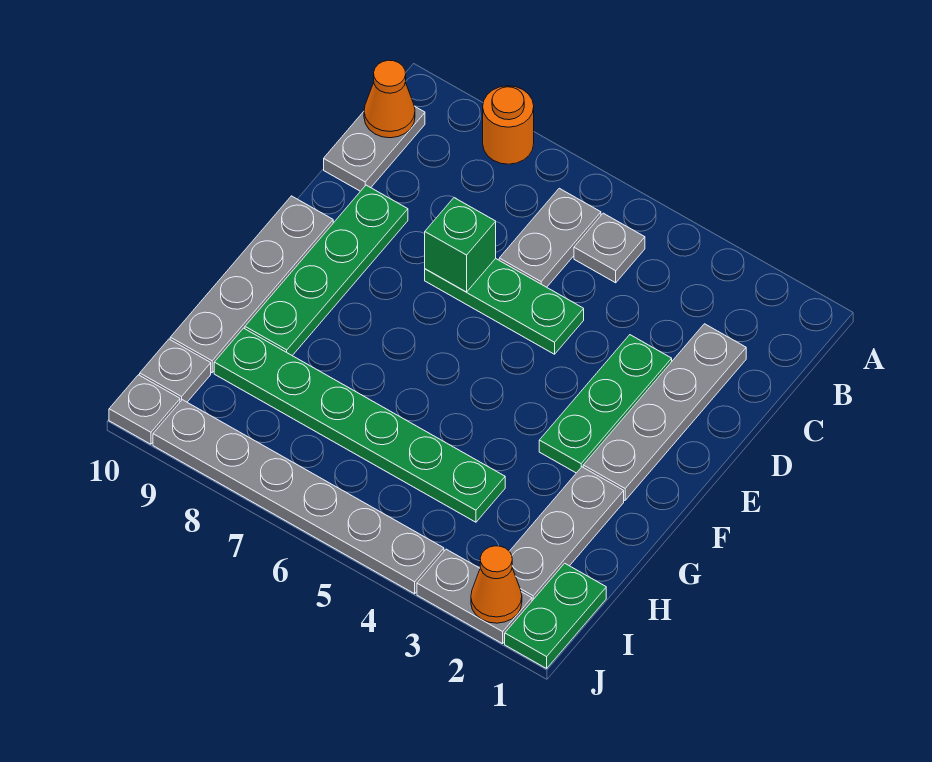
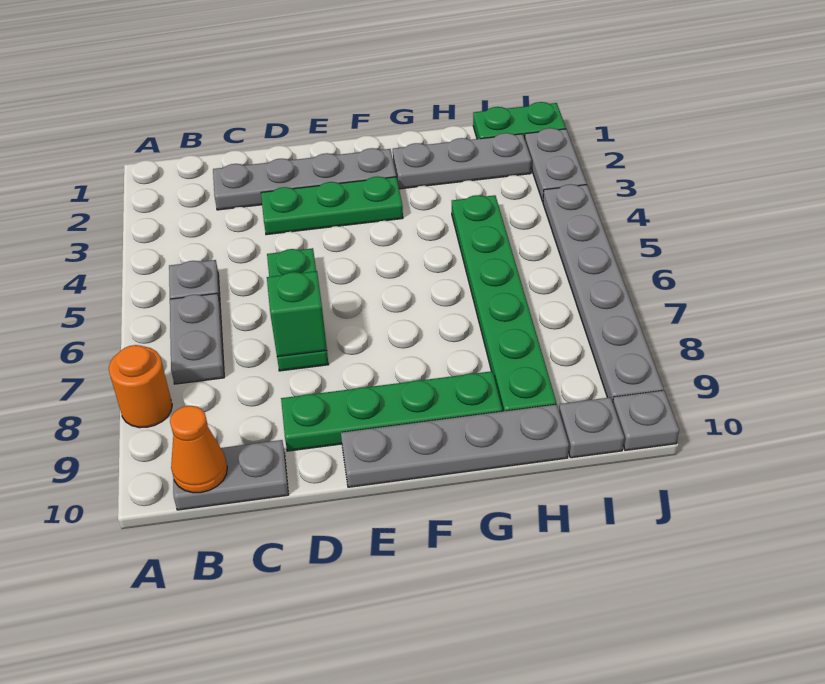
grey plate B6:C6 level 1 -> grey plate B6:B7 level 1
orange cone J2 level 2 -> none

